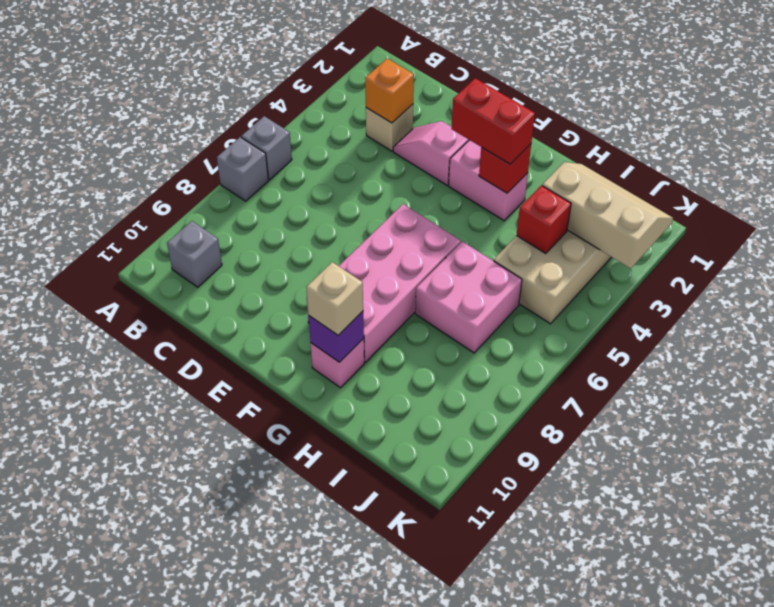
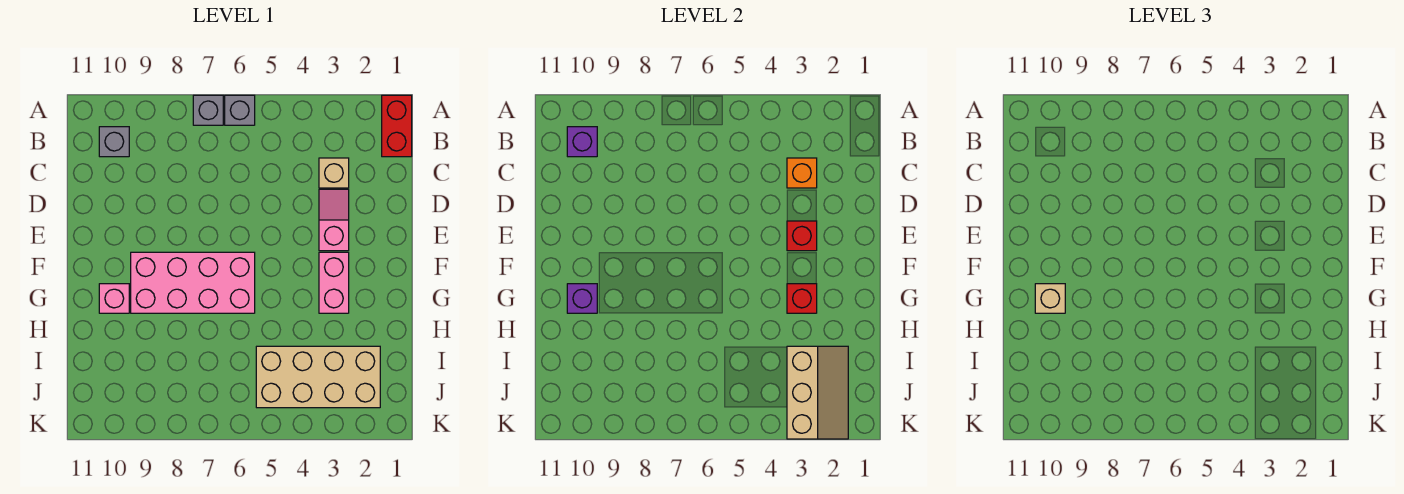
none -> purple brick B10 level 2
red brick F3:G3 level 3 -> red brick A1:B1 level 1
pink brick H6:I7 level 1 -> none
red brick I4 level 2 -> red brick E3 level 2

